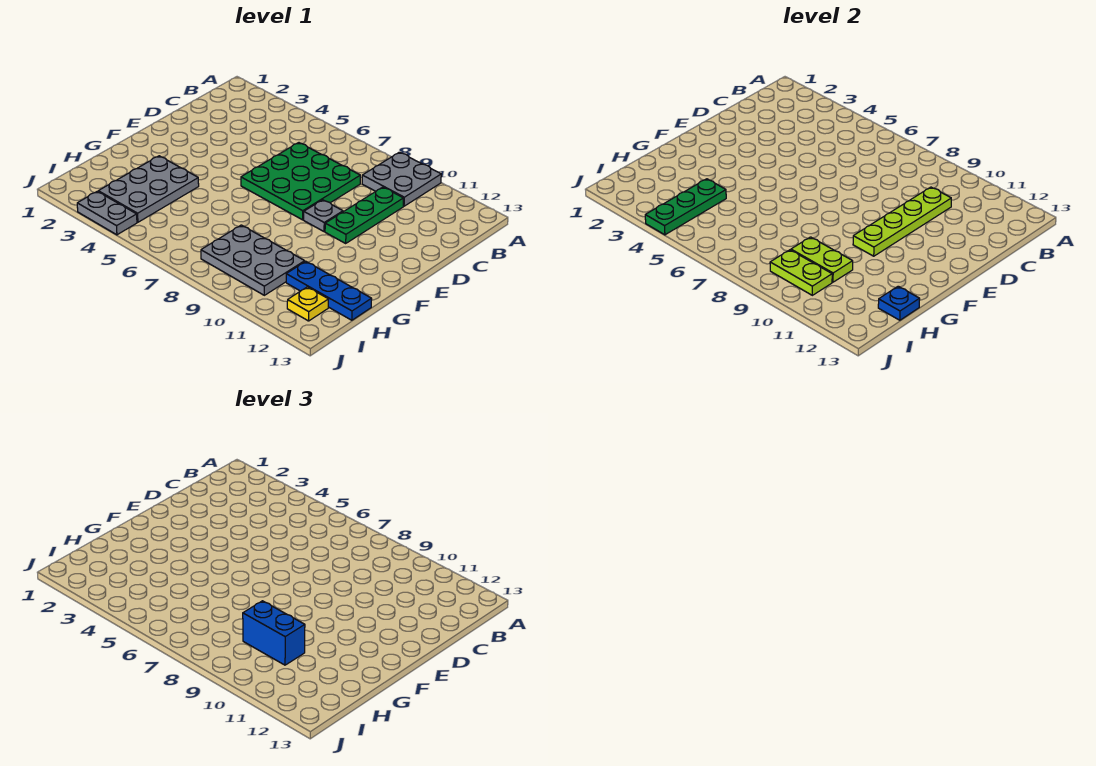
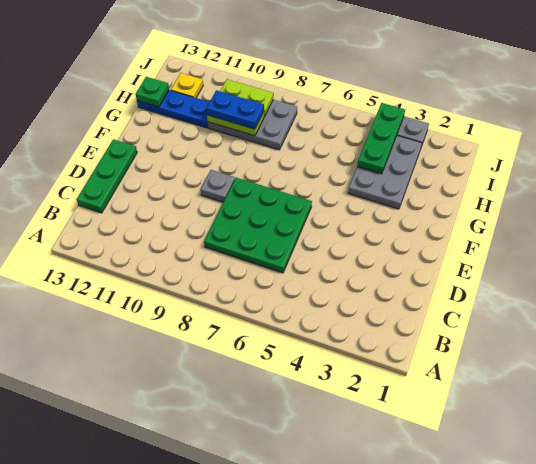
grey plate A9:B10 level 1 -> none
green plate C10:E10 level 1 -> green plate C13:E13 level 1
lime plate C10:F10 level 2 -> none
blue brick H9:H10 level 3 -> blue plate H9:H10 level 3
blue plate H13 level 2 -> green plate H13 level 2

